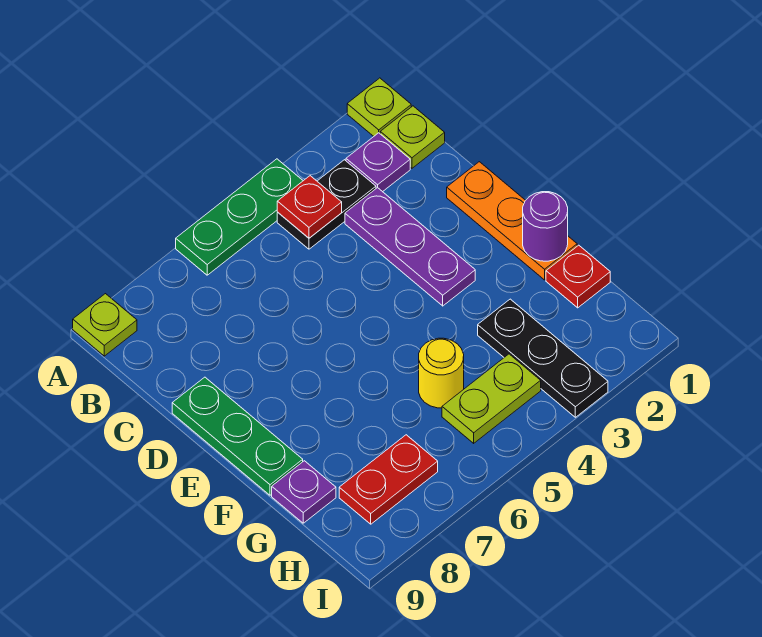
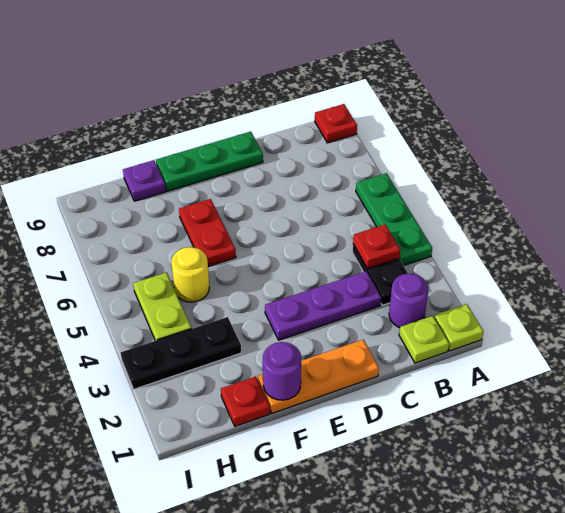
lime plate A9 level 1 -> red plate A9 level 1
purple plate B2 level 1 -> purple round brick B2 level 1
red plate H7:H8 level 1 -> red plate F6:F7 level 1

